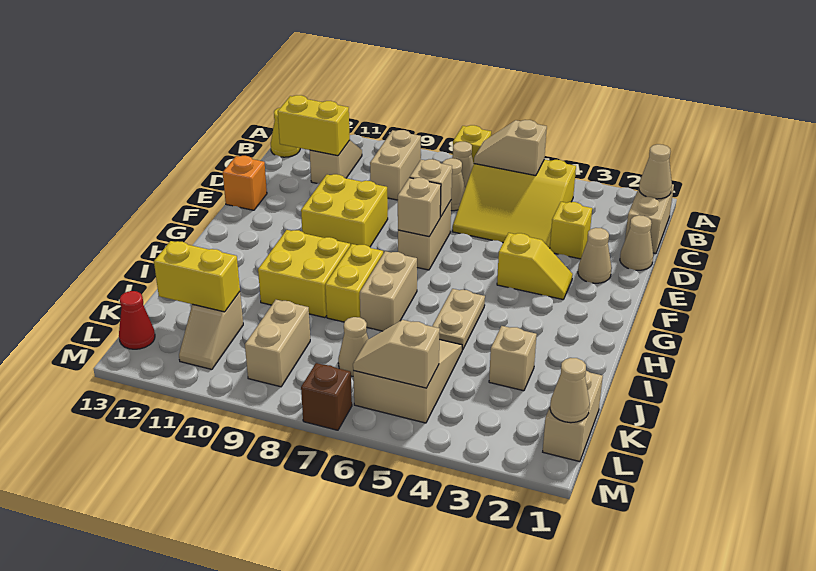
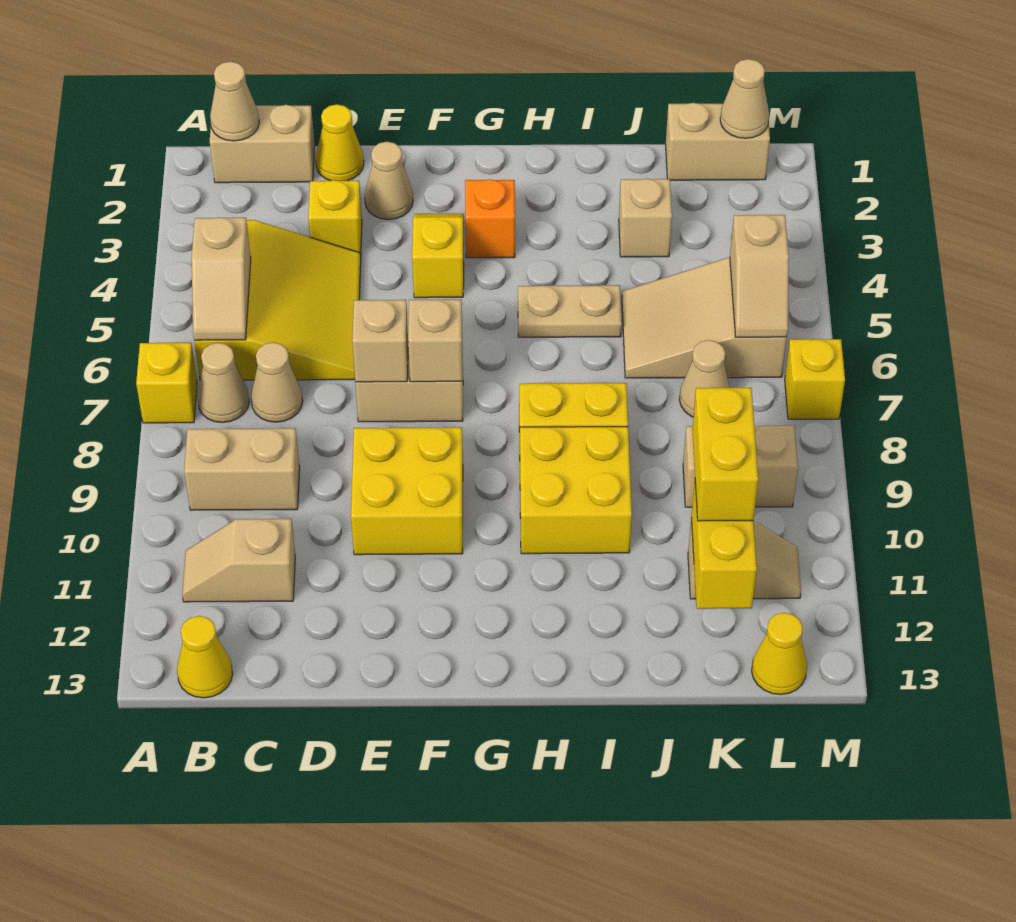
yellow brick C11:C12 level 2 -> yellow brick K10:K11 level 3
tan cone D1 level 1 -> yellow cone D1 level 1
orange brick E13 level 1 -> orange brick G3 level 1
tan brick H7:I7 level 1 -> none
red cone L13 level 1 -> yellow cone L13 level 1
brown brick M7 level 1 -> yellow brick M7 level 1

